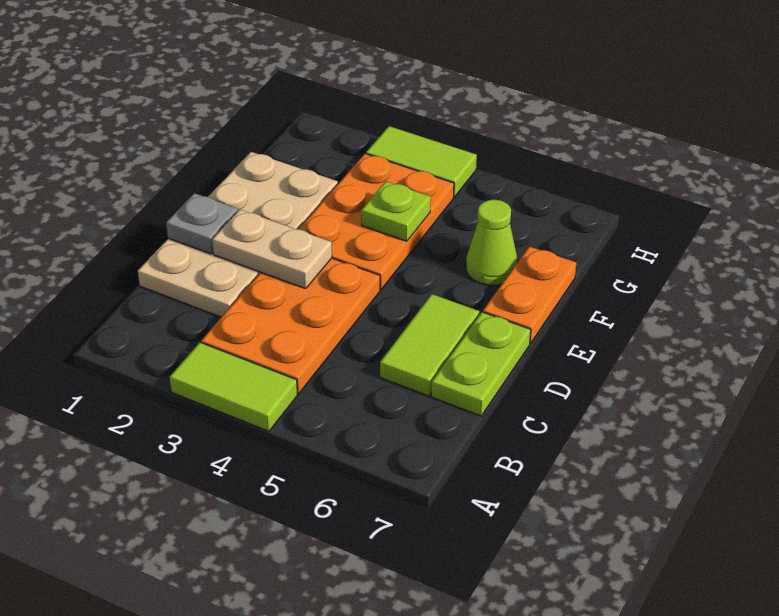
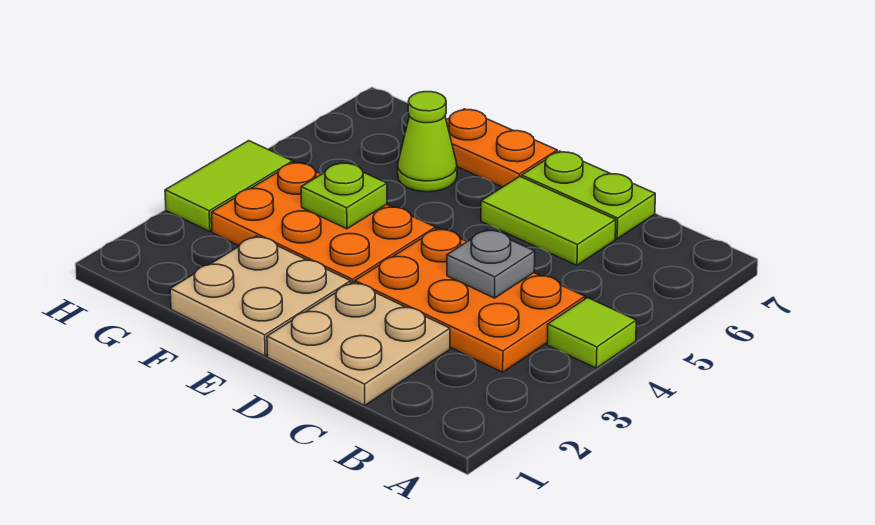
lime tile A3:A4 level 1 -> lime tile A4 level 1
grey plate D1 level 2 -> grey plate C4 level 2
tan plate D2:D3 level 2 -> none

